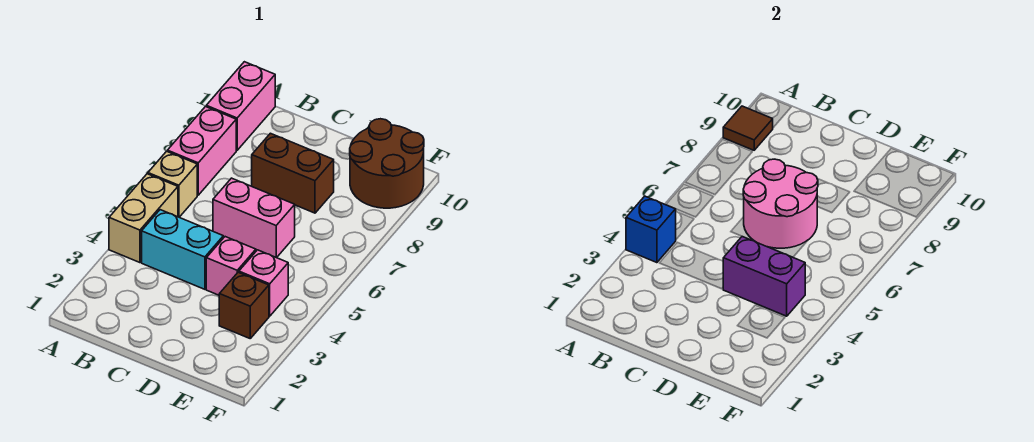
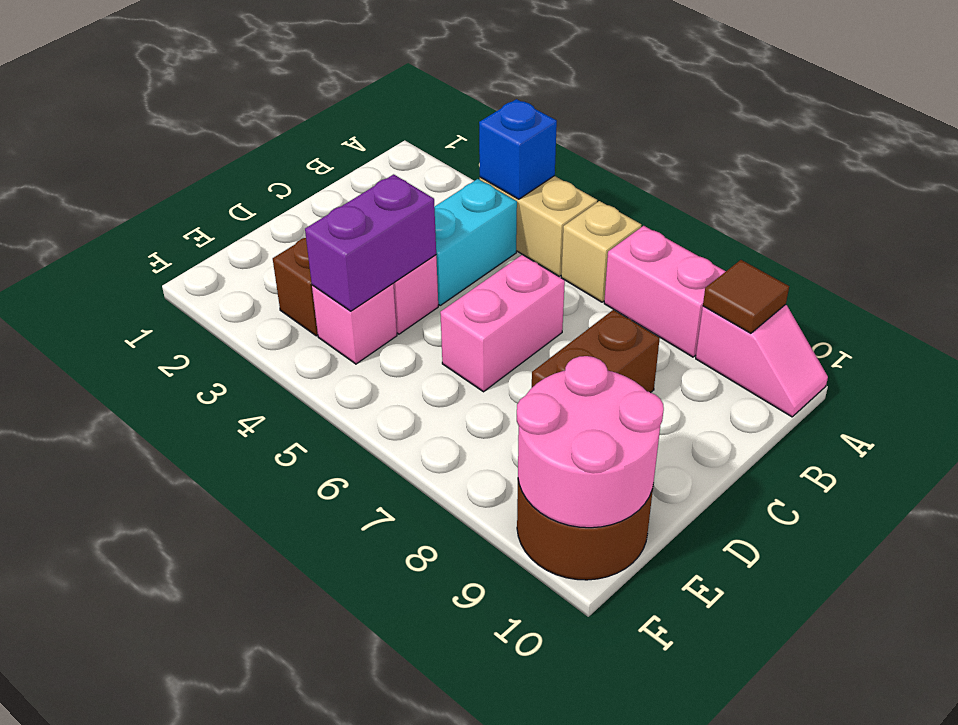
pink brick A9:A10 level 1 -> pink slope A9:A10 level 1 top 9
pink round brick C6:D7 level 2 -> pink round brick E9:F10 level 2

